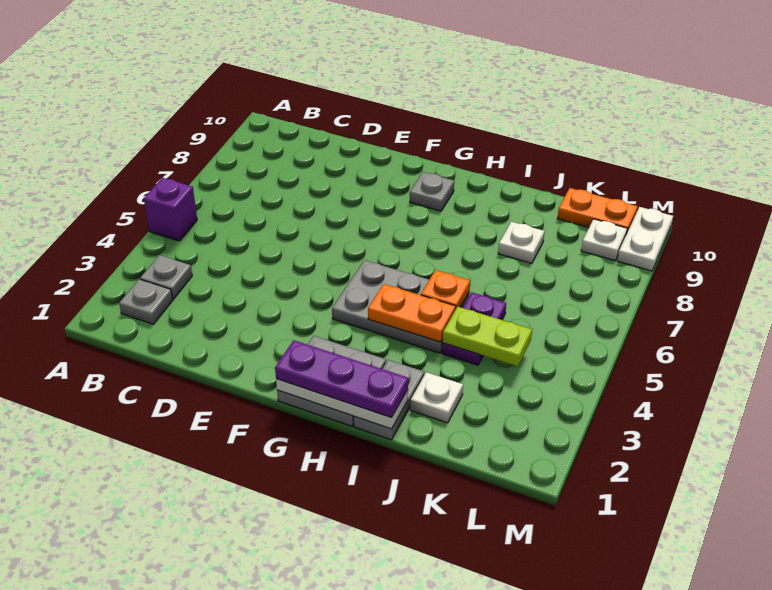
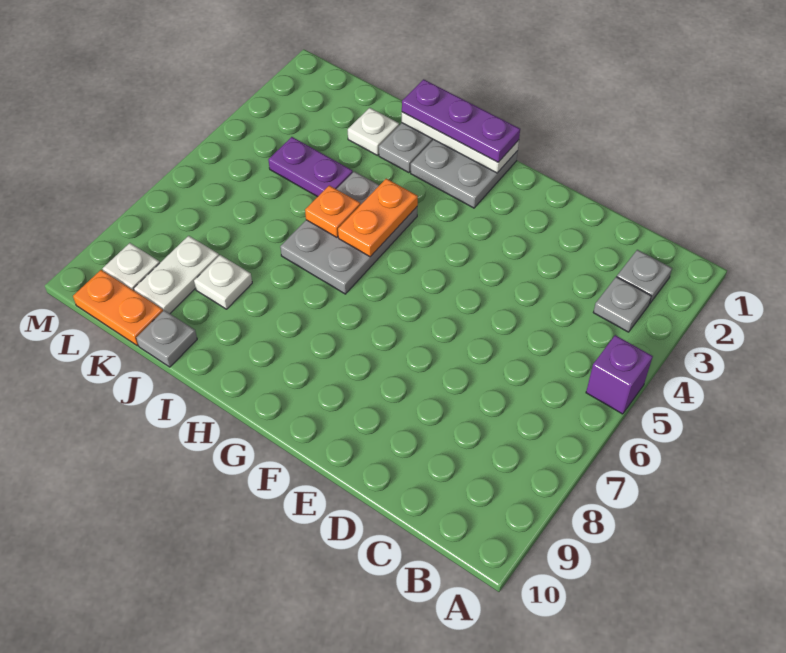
grey plate G4:I5 level 1 -> grey plate H4:I6 level 1
grey plate G9 level 1 -> grey plate J10 level 1
orange plate H4:I4 level 2 -> orange plate H4:H5 level 2
purple plate J4:J5 level 1 -> purple plate J4:K4 level 1
lime plate J4:K4 level 2 -> none
white plate M9:M10 level 1 -> white plate K8:K9 level 1

